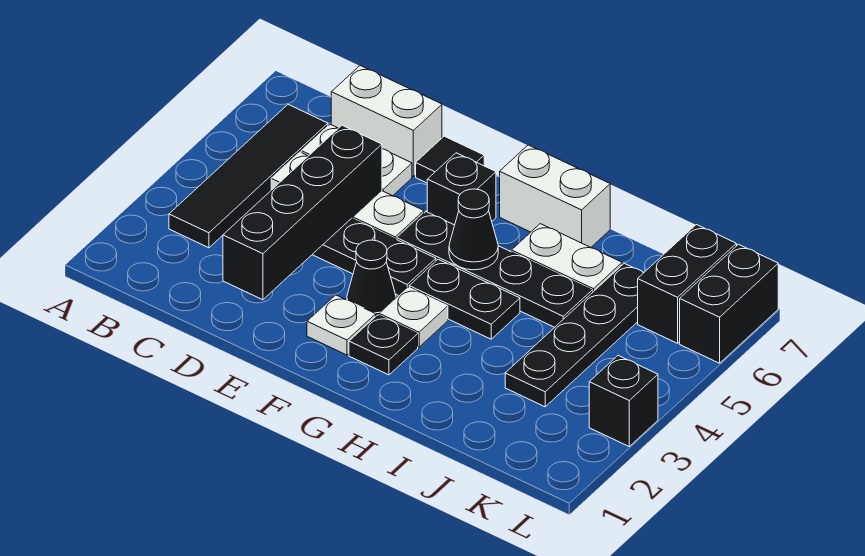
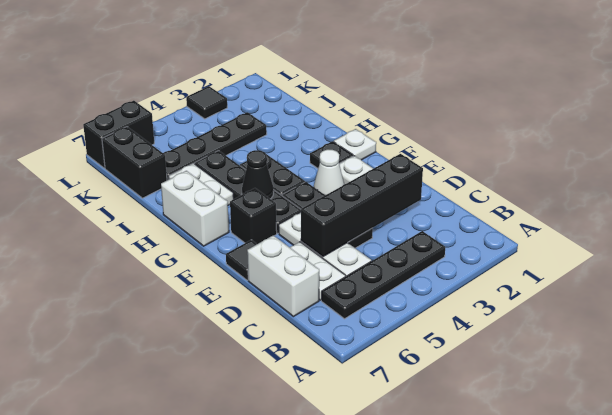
black tile B3:B6 level 1 -> black plate B3:B6 level 1
black cone F3 level 1 -> white cone F3 level 1
white plate G3 level 1 -> white plate G1 level 1
black brick K6:K7 level 1 -> black brick J7:K7 level 1
black brick L3 level 1 -> black tile L3 level 1

